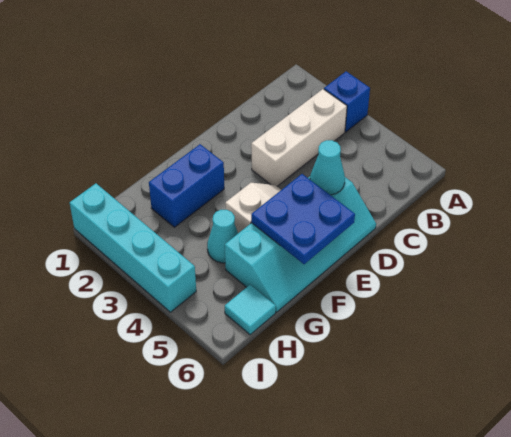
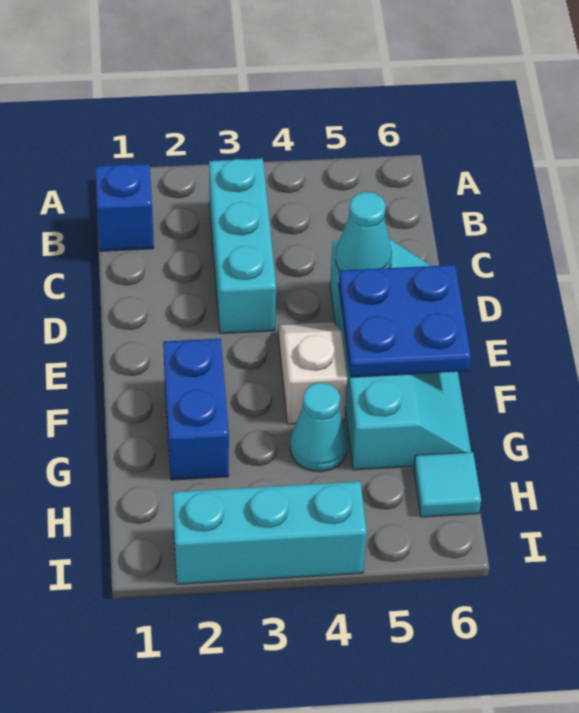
blue brick A3 level 1 -> blue brick B1 level 1
white brick B3:D3 level 1 -> cyan brick B3:D3 level 1
cyan brick I1:I4 level 1 -> cyan brick I2:I4 level 1

